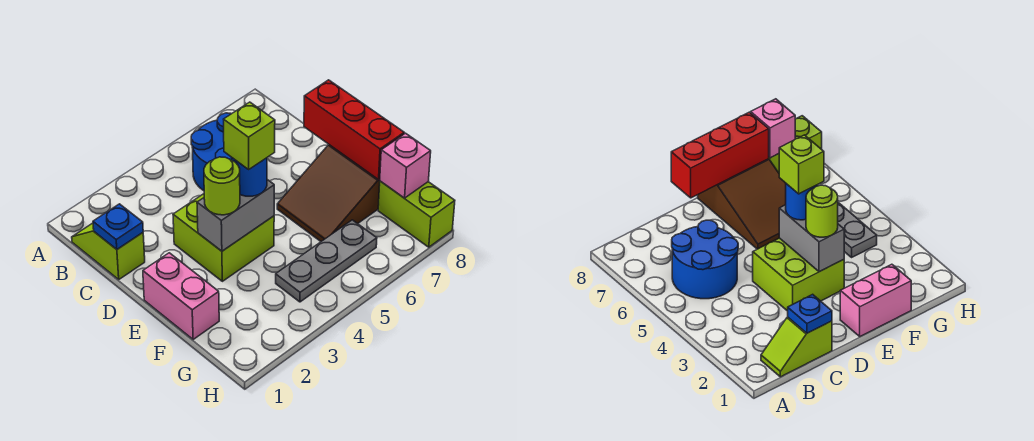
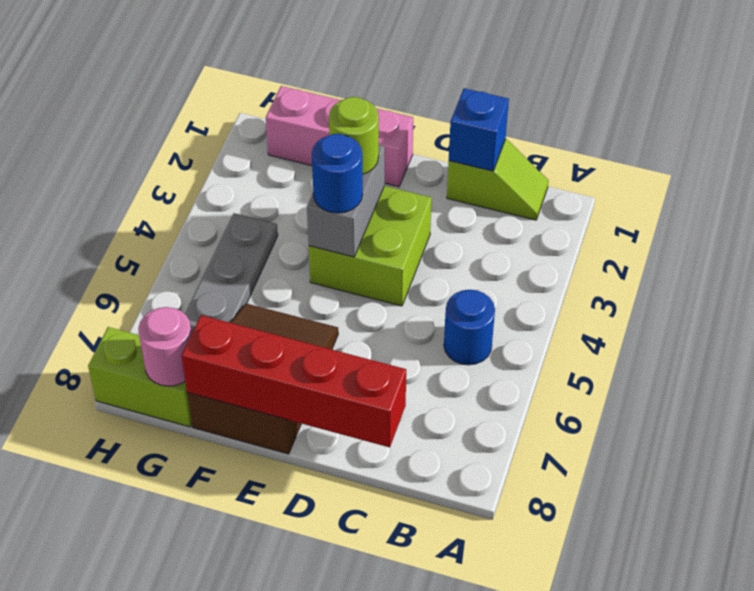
blue round brick B5:C6 level 1 -> blue round brick B5 level 1
blue plate C1 level 2 -> blue brick C1 level 2
red brick D8:F8 level 2 -> red brick C8:F8 level 2
pink brick E1:F1 level 1 -> pink brick E1:G1 level 1
lime brick E4 level 4 -> none
pink brick G8 level 2 -> pink round brick G8 level 2

